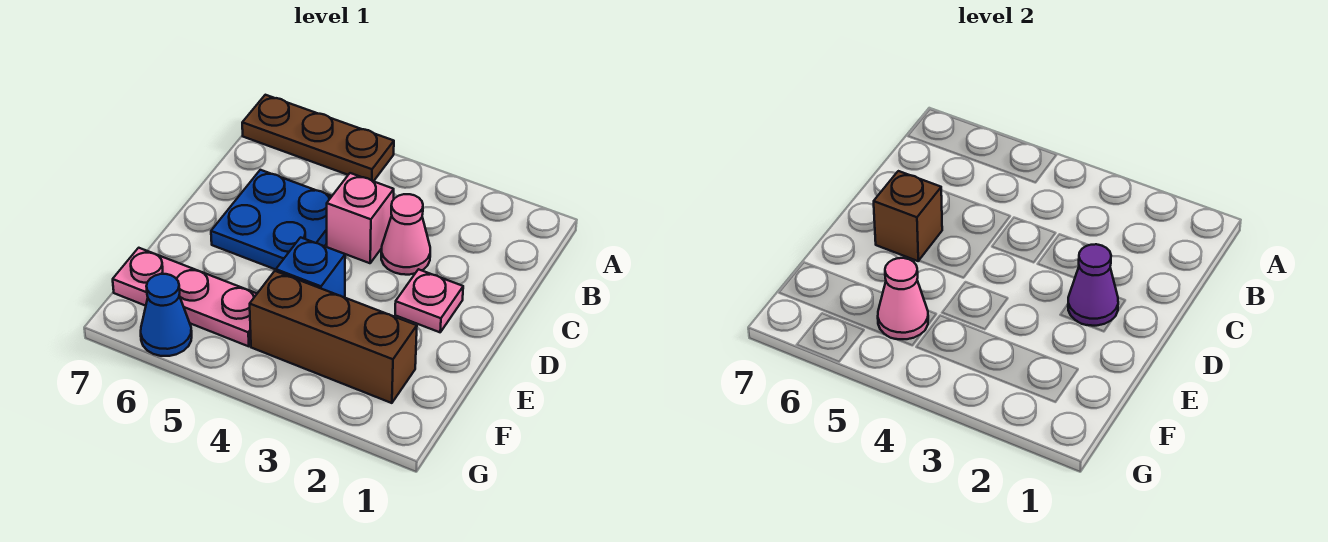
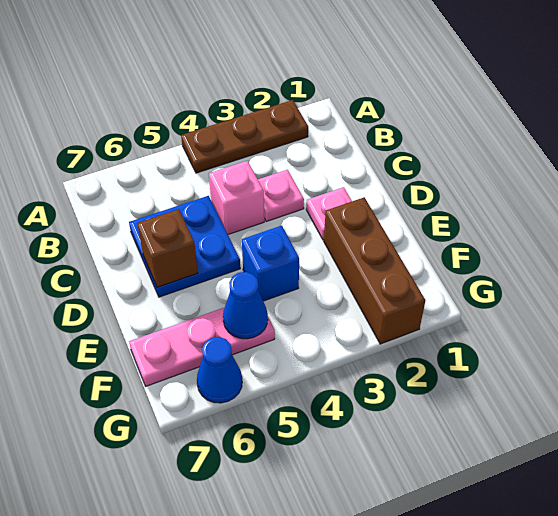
brown plate A5:A7 level 1 -> brown plate A2:A4 level 1
pink cone C3 level 1 -> pink plate C3 level 1
purple cone D2 level 2 -> none
brown brick F2:F4 level 1 -> brown brick E2:G2 level 1
pink cone F5 level 2 -> blue cone F5 level 2

